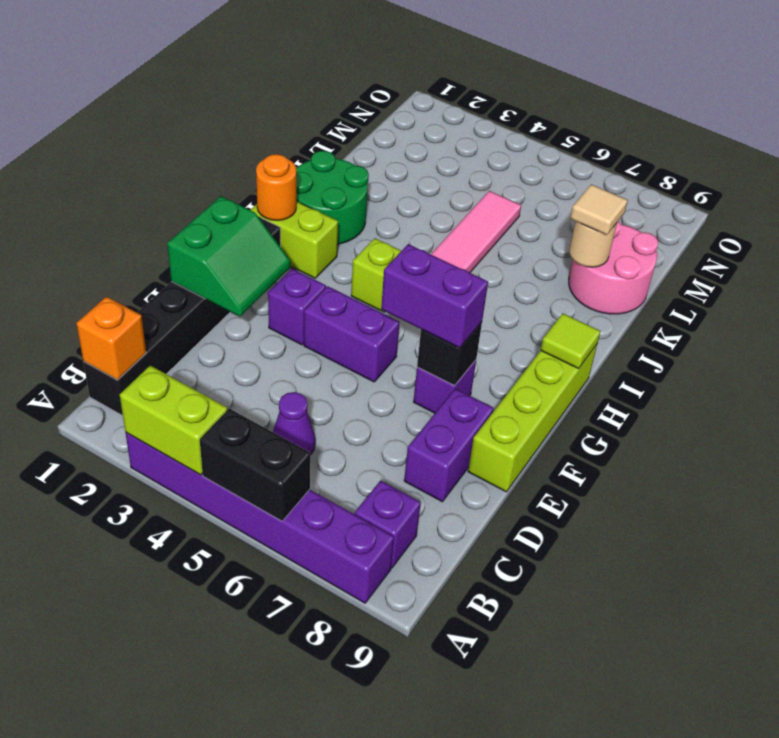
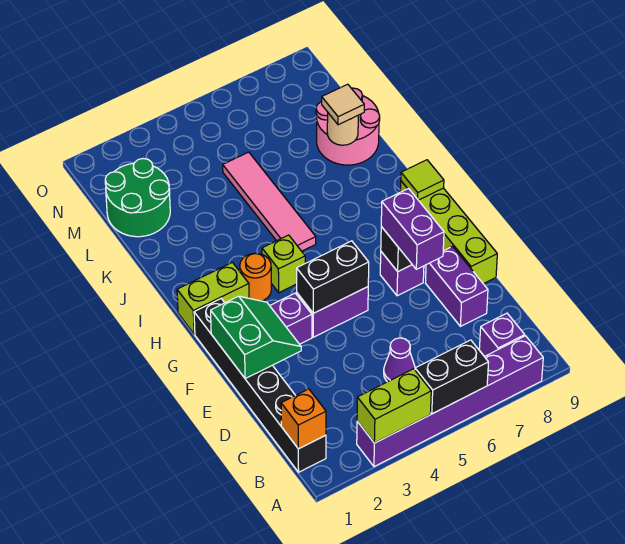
none -> black brick F4:F5 level 2
purple brick F6:F7 level 3 -> purple brick E7:F7 level 3
orange round brick H1 level 2 -> orange round brick H3 level 1
green round brick I1:J2 level 1 -> green round brick L1:M2 level 1

